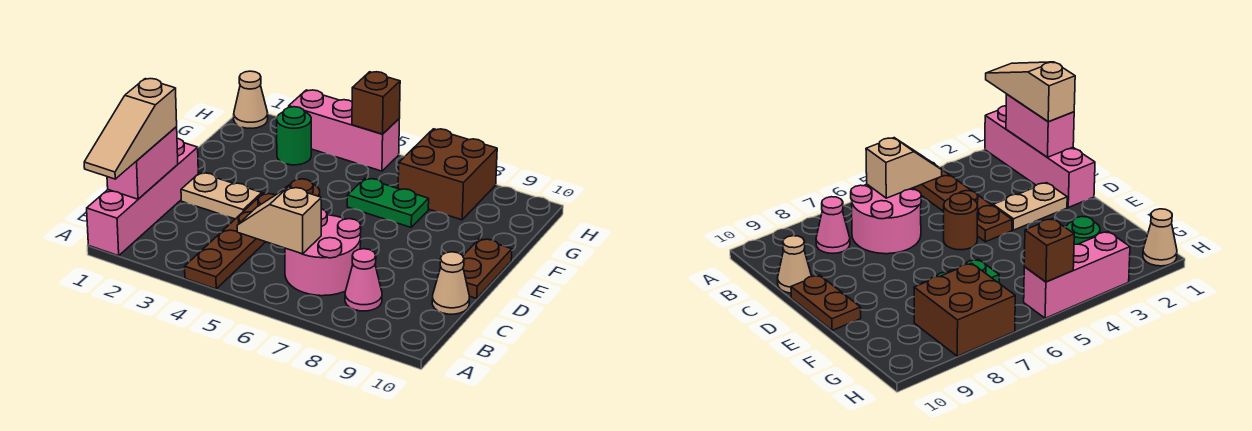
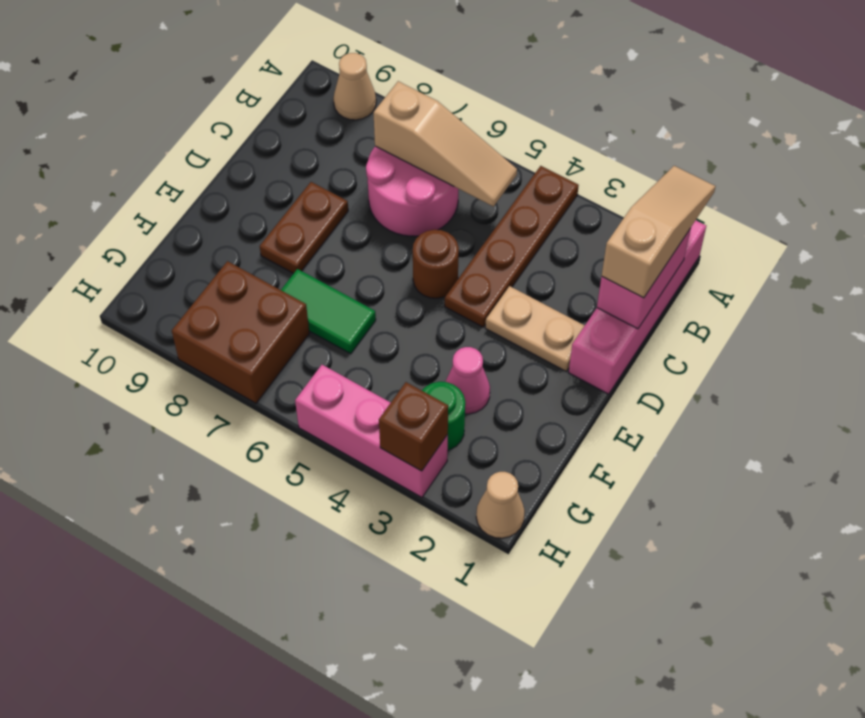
tan slope B5:B6 level 2 top 6 -> tan slope B5:B7 level 2 top 7
pink cone B8 level 1 -> pink cone F3 level 1
tan cone C10 level 1 -> tan cone A9 level 1
brown plate D10:E10 level 1 -> brown plate D8:E8 level 1
green plate F6:F7 level 1 -> green tile F6:F7 level 1
brown brick H5 level 2 -> brown brick H3 level 2

